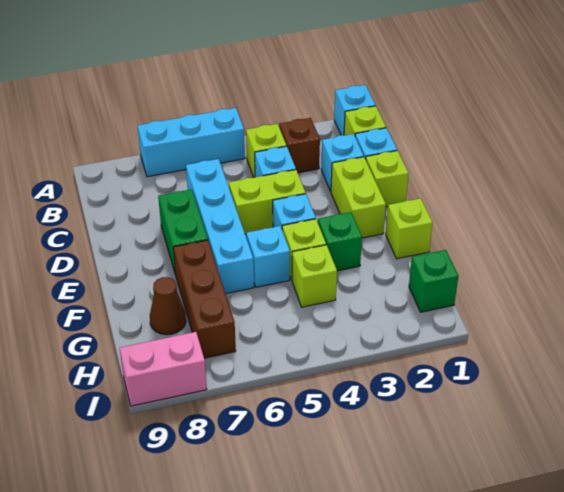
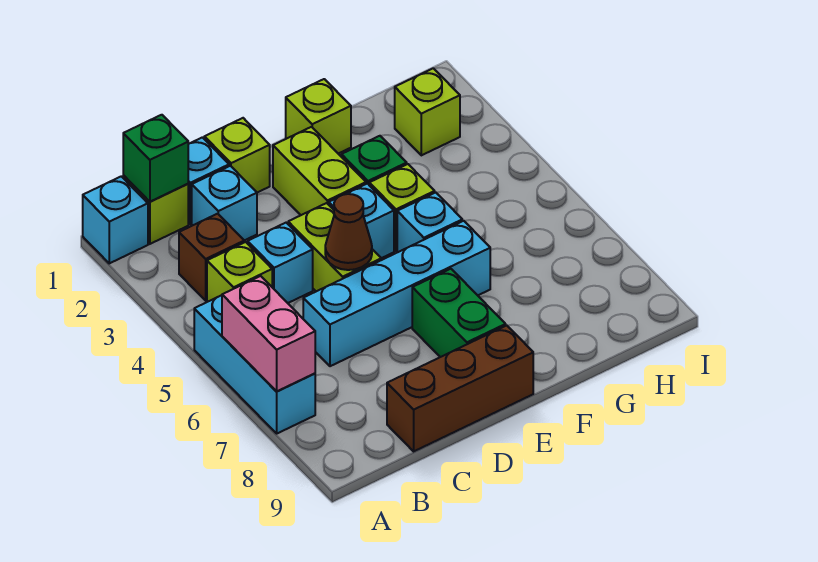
lime brick D2:E2 level 1 -> lime brick E2:E3 level 1
green brick D7:E7 level 1 -> green brick E7:E8 level 1
brown brick F7:H7 level 1 -> brown brick C9:E9 level 1
lime brick G4 level 1 -> lime brick H2 level 1
brown cone G8 level 1 -> brown cone D5 level 2
green brick H1 level 1 -> green brick B1 level 2
pink brick I8:I9 level 1 -> pink brick A6:A7 level 2

